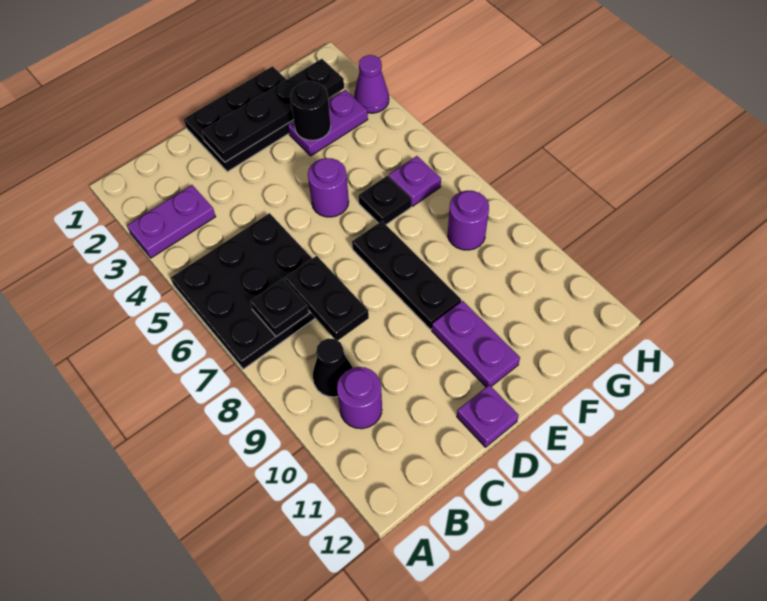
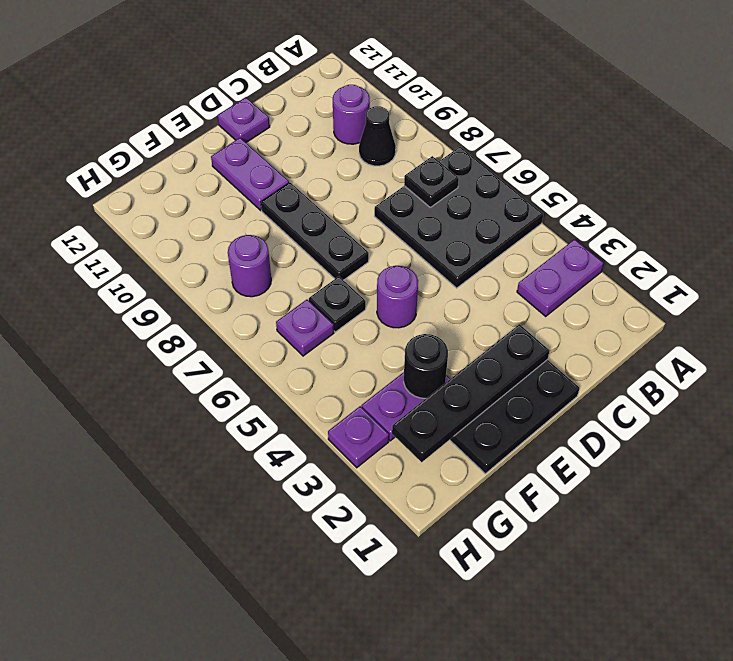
black plate C7:C8 level 2 -> none
purple cone H3 level 1 -> purple plate H3 level 1

